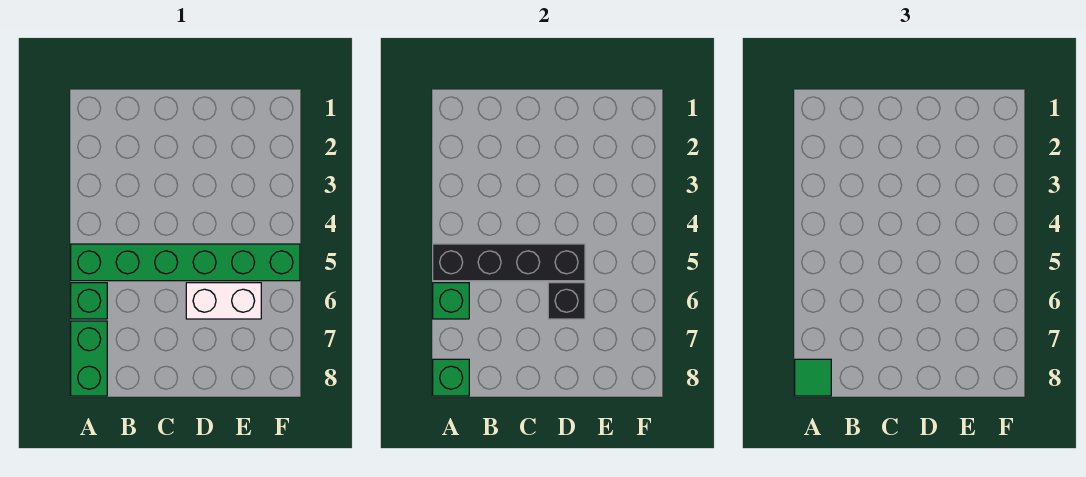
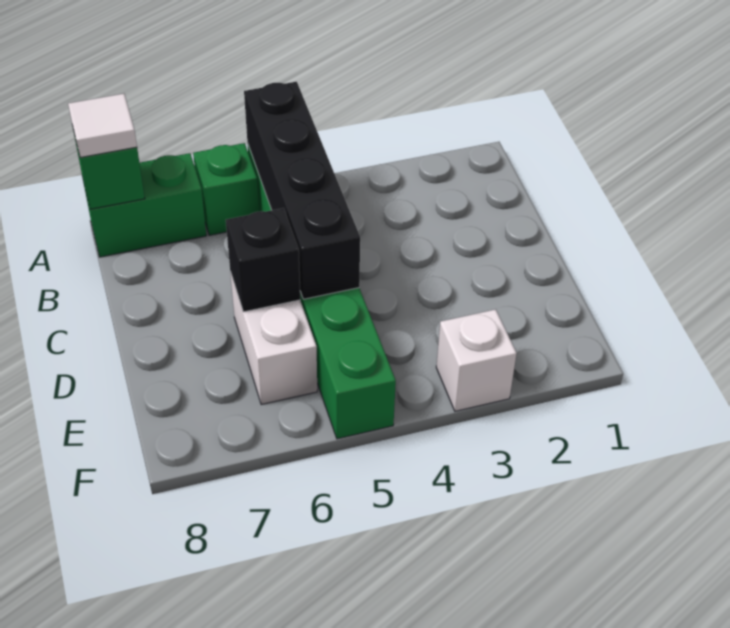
green brick A6 level 2 -> none
green tile A8 level 3 -> white tile A8 level 3
none -> white brick F3 level 1

